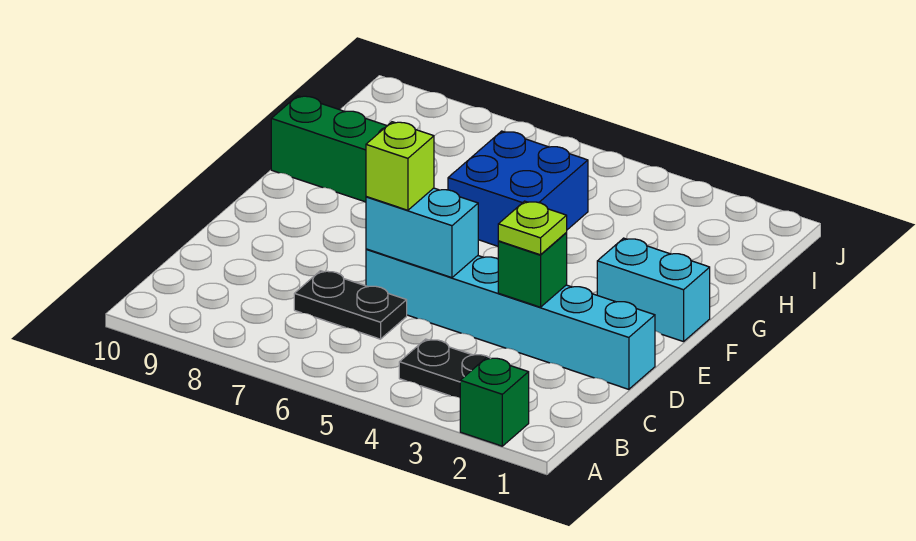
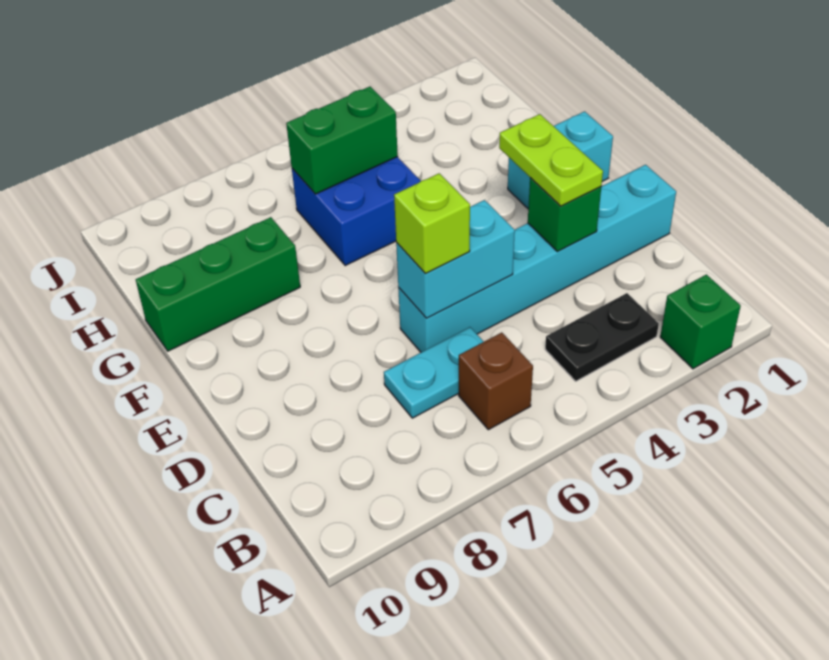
none -> brown brick B6 level 1
black plate C6:C7 level 1 -> cyan plate C6:C7 level 1
lime plate D3 level 3 -> lime plate D3:E3 level 3
none -> green brick H5:H6 level 2

